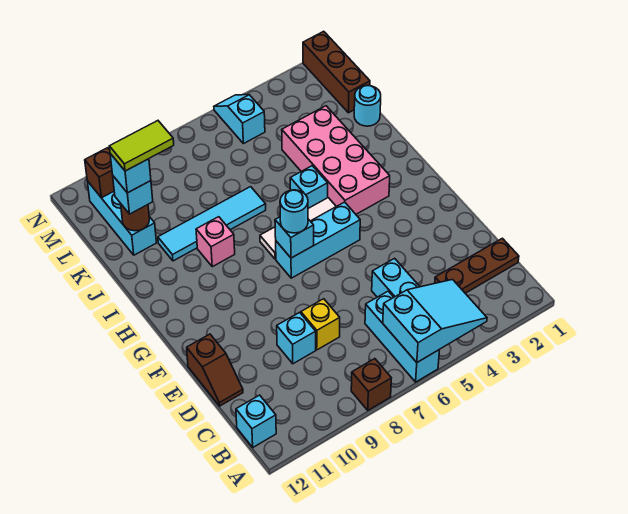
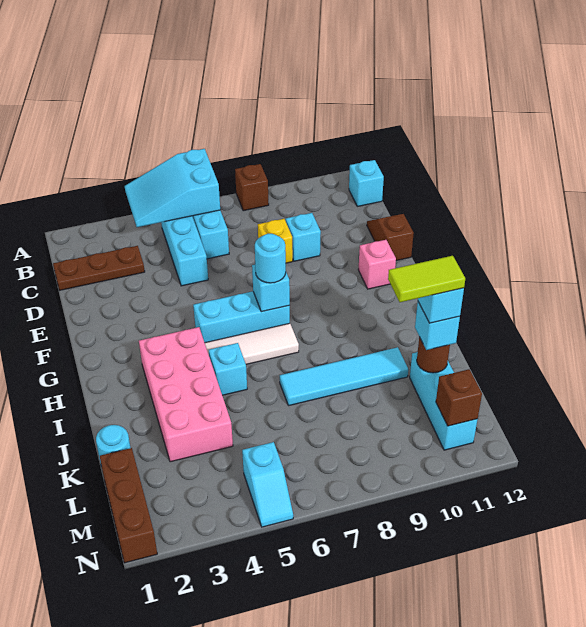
pink brick I9 level 1 -> pink brick F11 level 1

